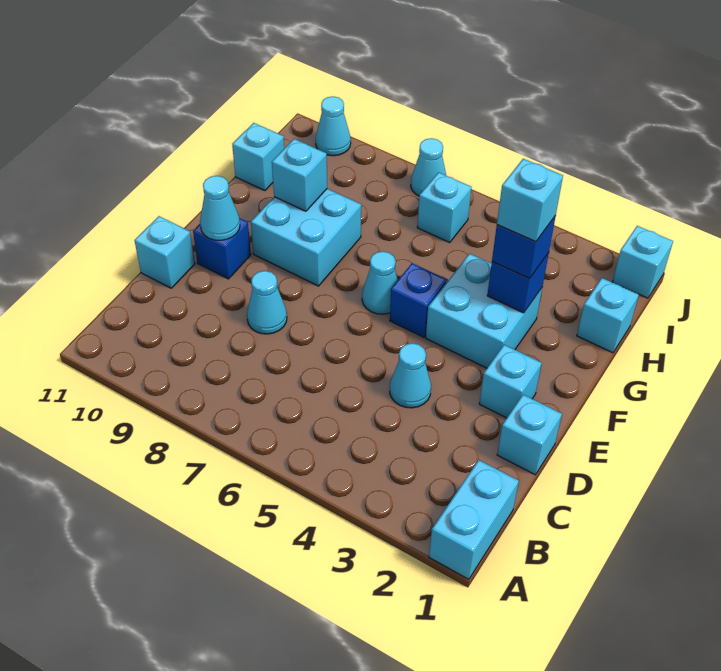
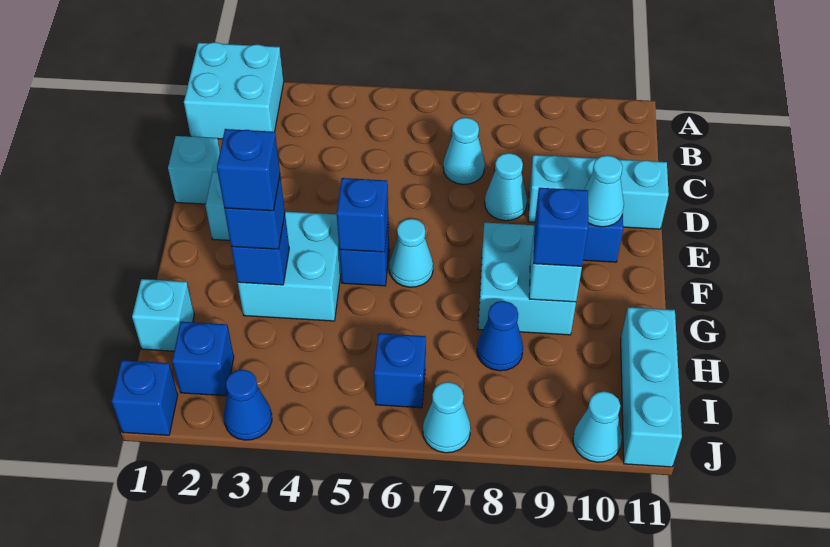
cyan brick A1:B1 level 1 -> cyan brick A1:B2 level 1
cyan cone D4 level 1 -> cyan cone C7 level 1
cyan brick D11 level 1 -> cyan brick D9:D11 level 1
none -> blue brick F5 level 2
cyan brick G3 level 4 -> blue brick G3 level 4
none -> blue brick G9 level 3
none -> blue cone H8 level 1
cyan brick H11 level 1 -> cyan brick H11:J11 level 1
none -> blue brick I2 level 1
cyan brick I6 level 1 -> blue brick I6 level 1
cyan brick J1 level 1 -> blue brick J1 level 1
none -> blue cone J3 level 1

